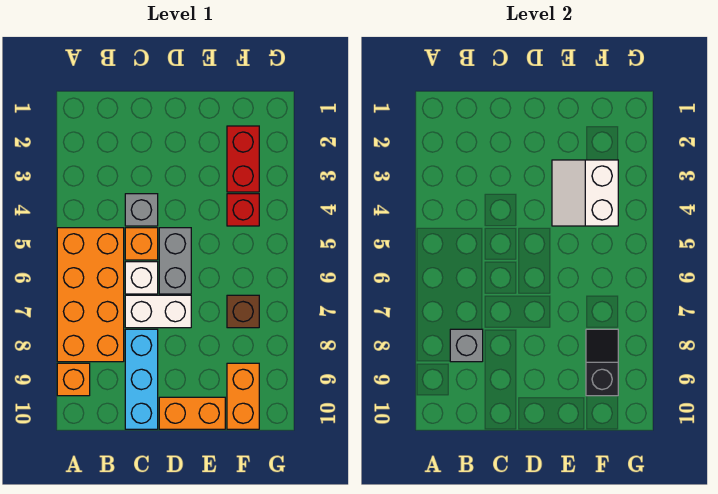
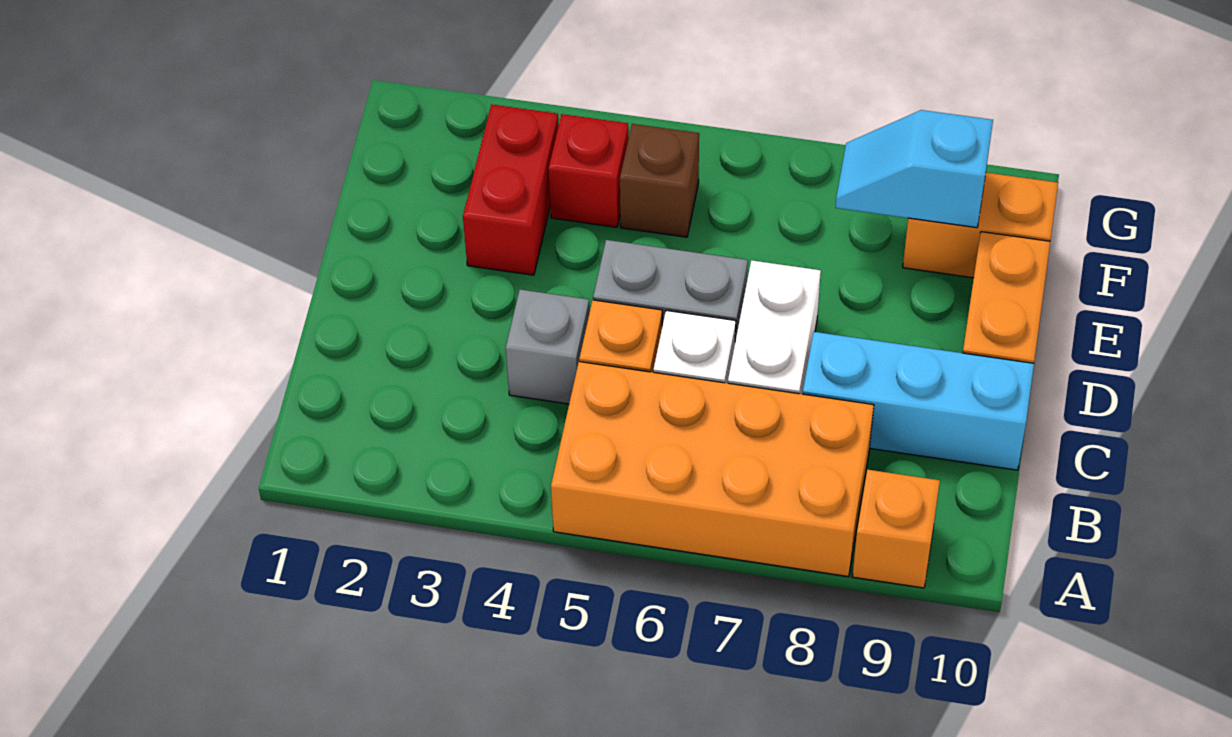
grey brick B8 level 2 -> none
white slope E3:F4 level 2 top F -> none
red brick F2:F3 level 1 -> red brick E3:F3 level 1
brown brick F7 level 1 -> brown brick F5 level 1
black slope F8:F9 level 2 top 9 -> cyan slope F8:F9 level 2 top 9

